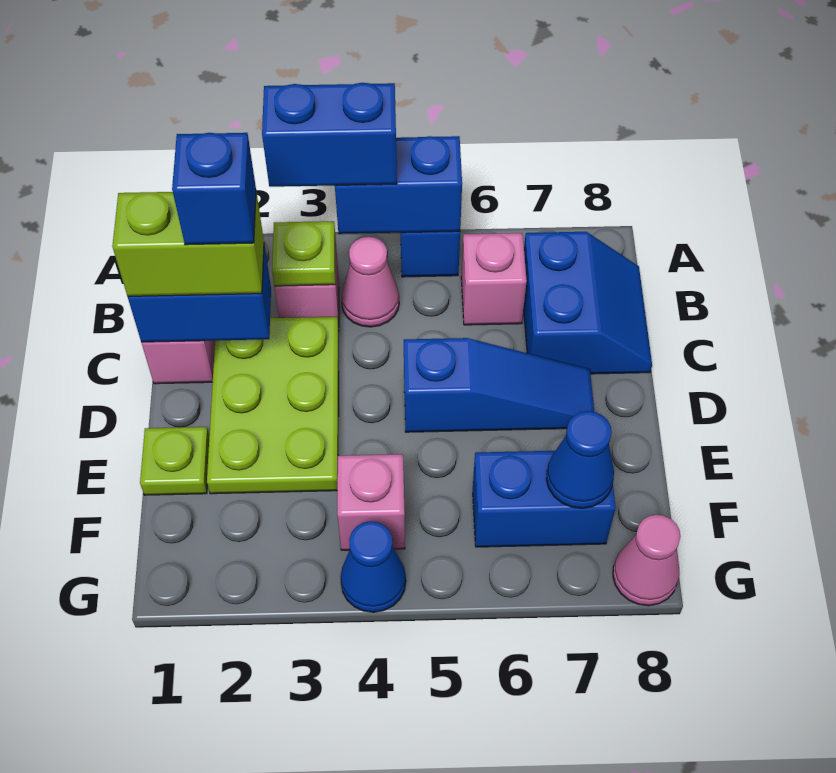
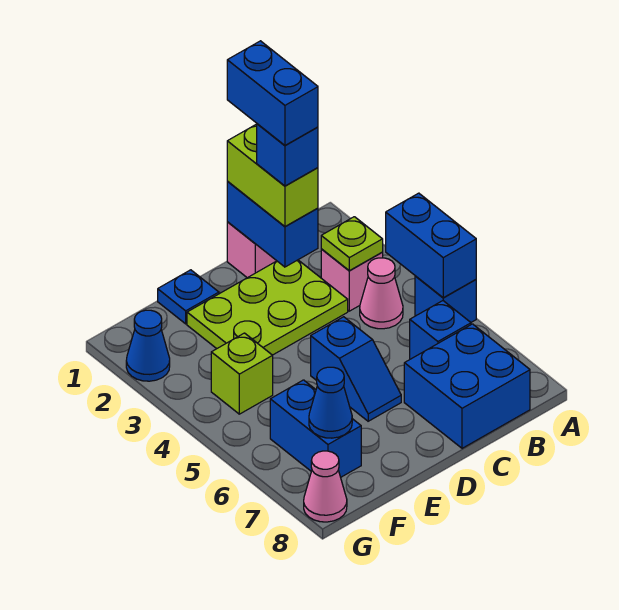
blue brick A3:A4 level 3 -> blue brick C1:C2 level 5
pink brick B6 level 1 -> blue brick B6 level 1
blue slope B7:C8 level 1 top 7 -> blue brick B7:C8 level 1
blue slope D5:D7 level 1 top 5 -> blue slope D5:D6 level 1 top 5
lime plate E1 level 1 -> blue plate E1 level 1
pink brick F4 level 1 -> lime brick F4 level 1
blue cone G4 level 1 -> blue cone G2 level 1

